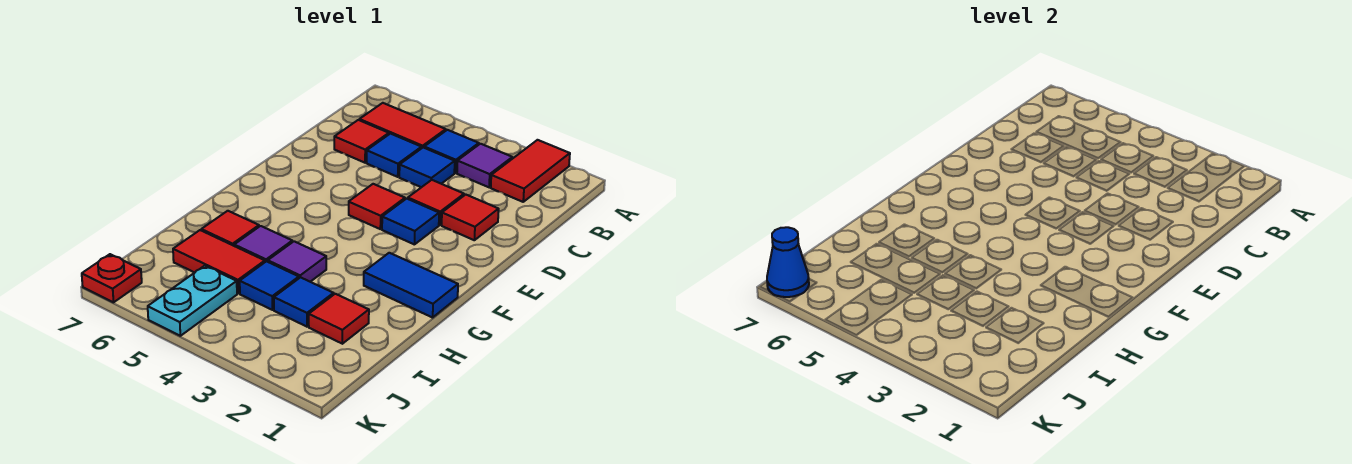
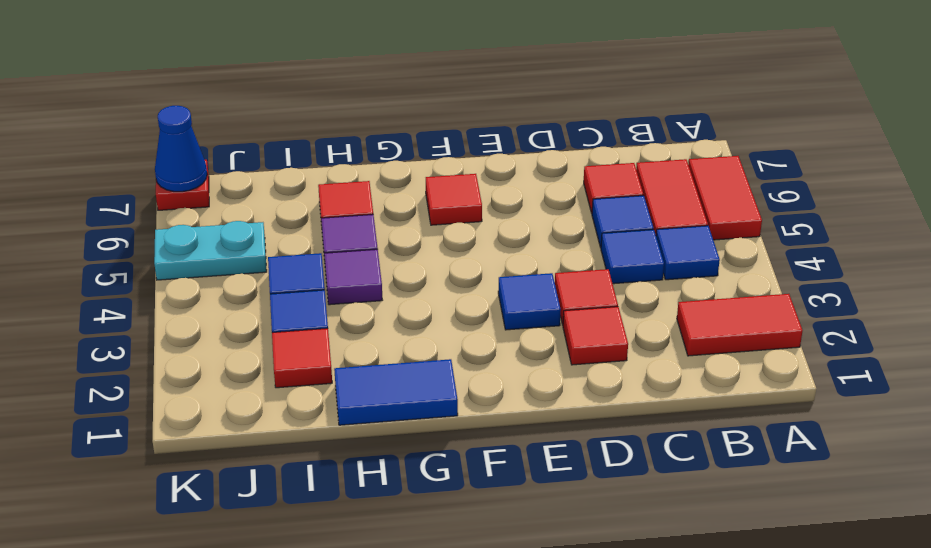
purple tile B3 level 1 -> none
red tile E4 level 1 -> red tile F6 level 1
blue tile G1:G2 level 1 -> blue tile G1:H1 level 1
red tile I5:I6 level 1 -> red tile A5:A6 level 1

